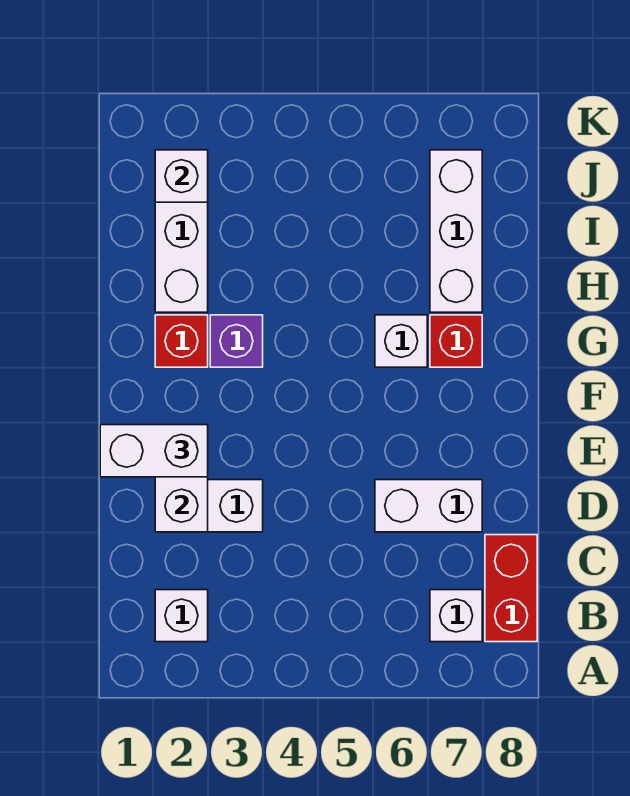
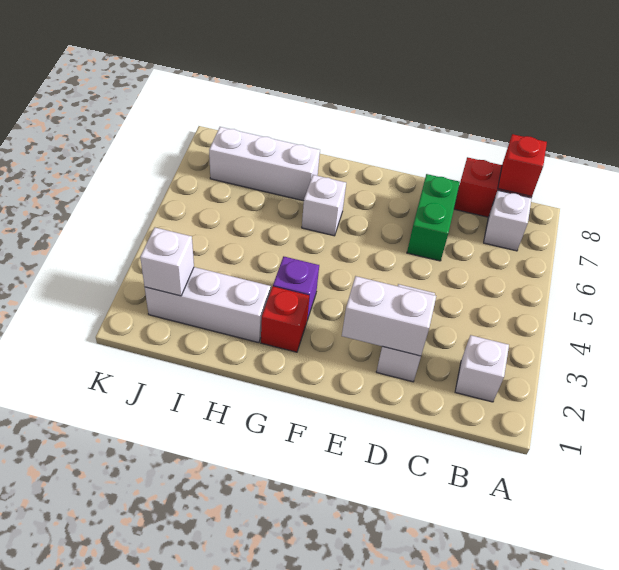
white brick D6:D7 level 1 -> green brick D6:D7 level 1
white brick E1:E2 level 3 -> none
red brick G7 level 1 -> red brick B8 level 2

